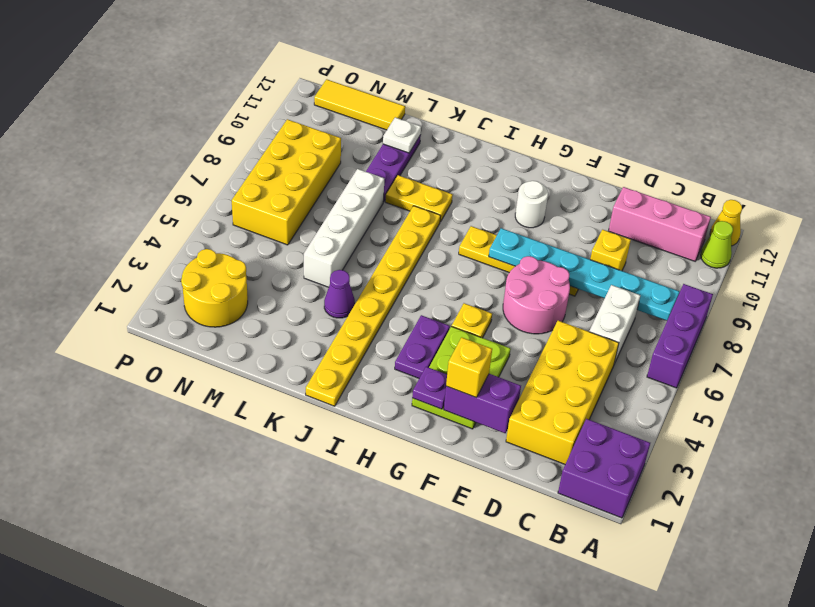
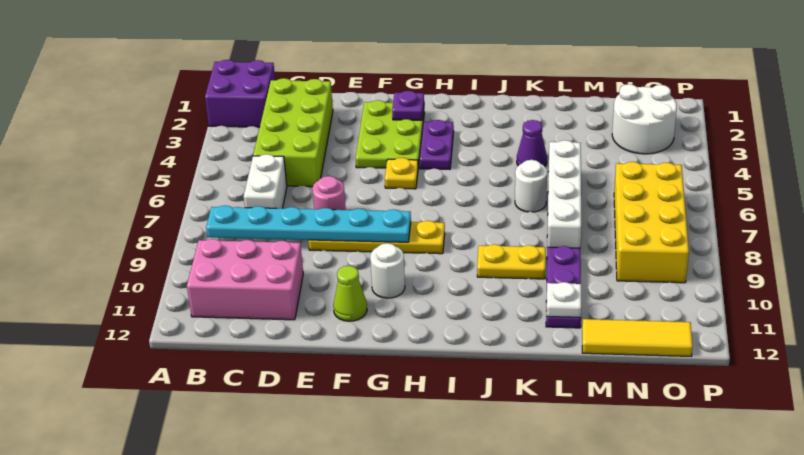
purple brick A6:A8 level 1 -> none
lime cone A11 level 1 -> lime cone F11 level 1
yellow cone A12 level 1 -> none
pink brick B11:D11 level 1 -> pink brick B10:D11 level 1
yellow brick C2:D5 level 1 -> lime brick C2:D5 level 1
yellow brick D9 level 1 -> none
purple brick E2:F2 level 2 -> none
pink round brick E6:F7 level 1 -> pink round brick E7 level 1
yellow brick F2 level 3 -> none
yellow plate J1:J8 level 1 -> none
none -> white round brick K6 level 1
yellow round brick N2:O3 level 1 -> white round brick N2:O3 level 1

